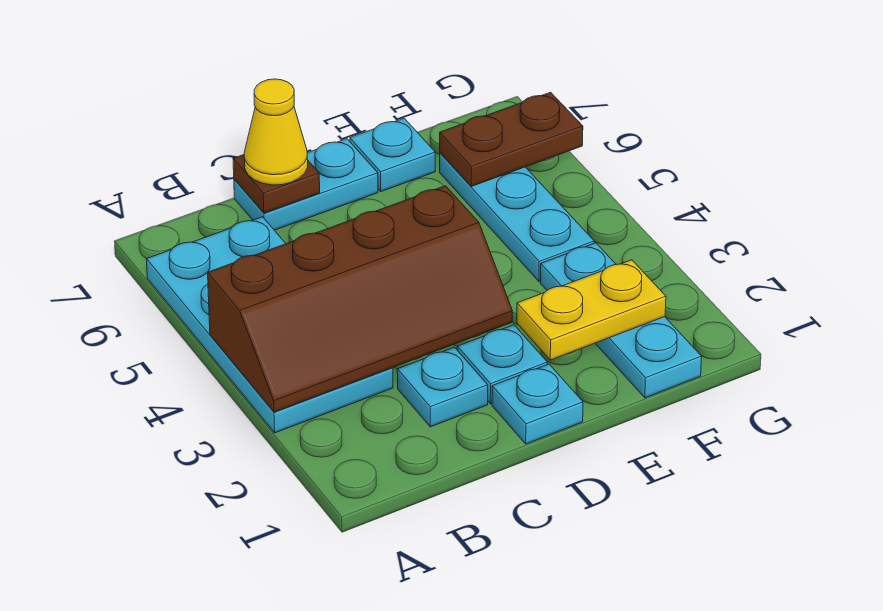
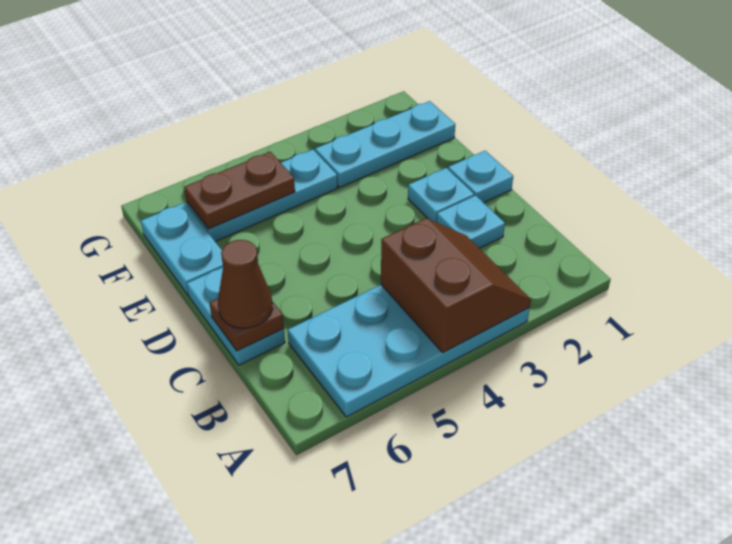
brown slope A3:D4 level 2 top 4 -> brown slope A3:B4 level 2 top 4
yellow cone C7 level 3 -> brown cone C7 level 3
yellow plate E2:F2 level 2 -> none
cyan plate E7 level 1 -> cyan plate E7:F7 level 1
brown plate F6:G6 level 2 -> brown plate F5:F6 level 2

